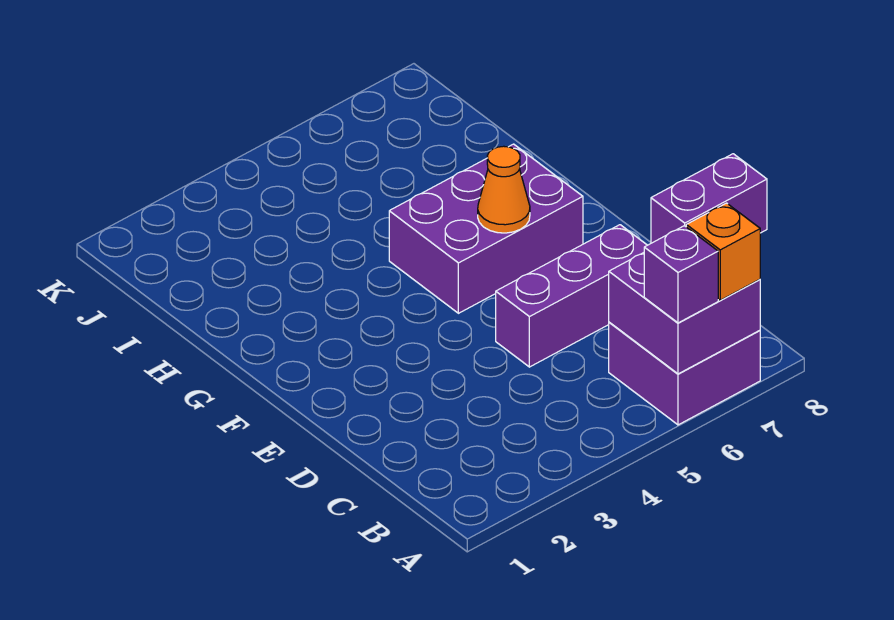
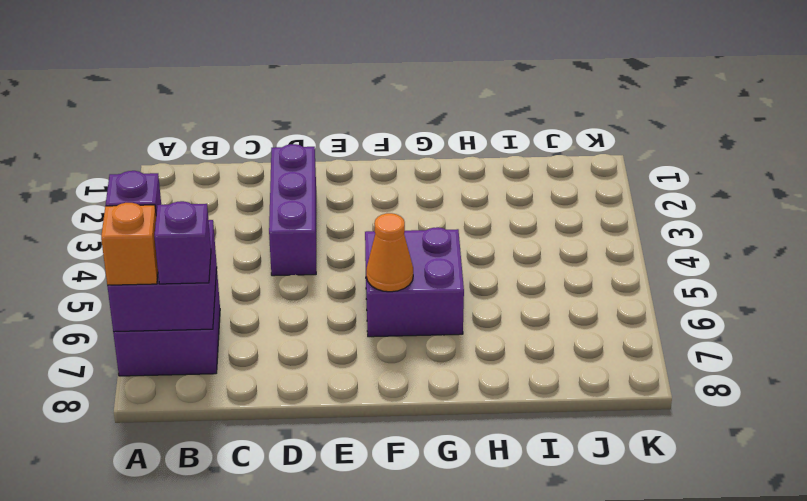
purple brick B7:B8 level 3 -> purple brick B7 level 3
purple brick D5:D7 level 1 -> purple brick D2:D4 level 1
purple brick F5:G7 level 1 -> purple brick F5:G6 level 1

